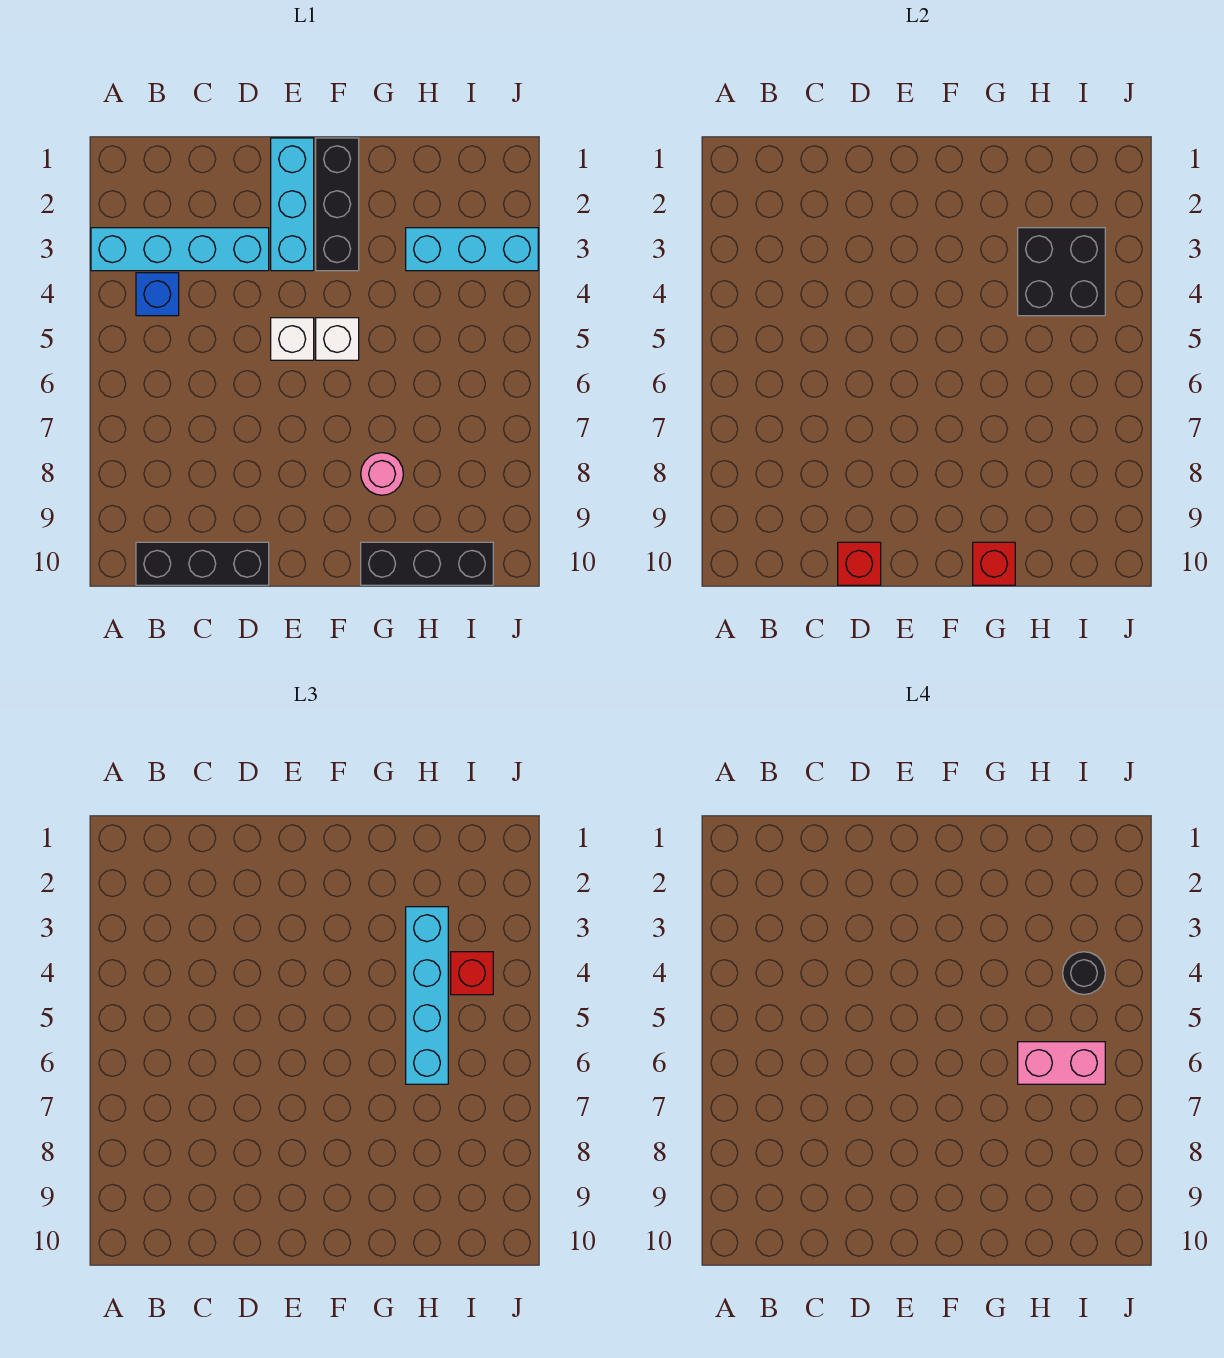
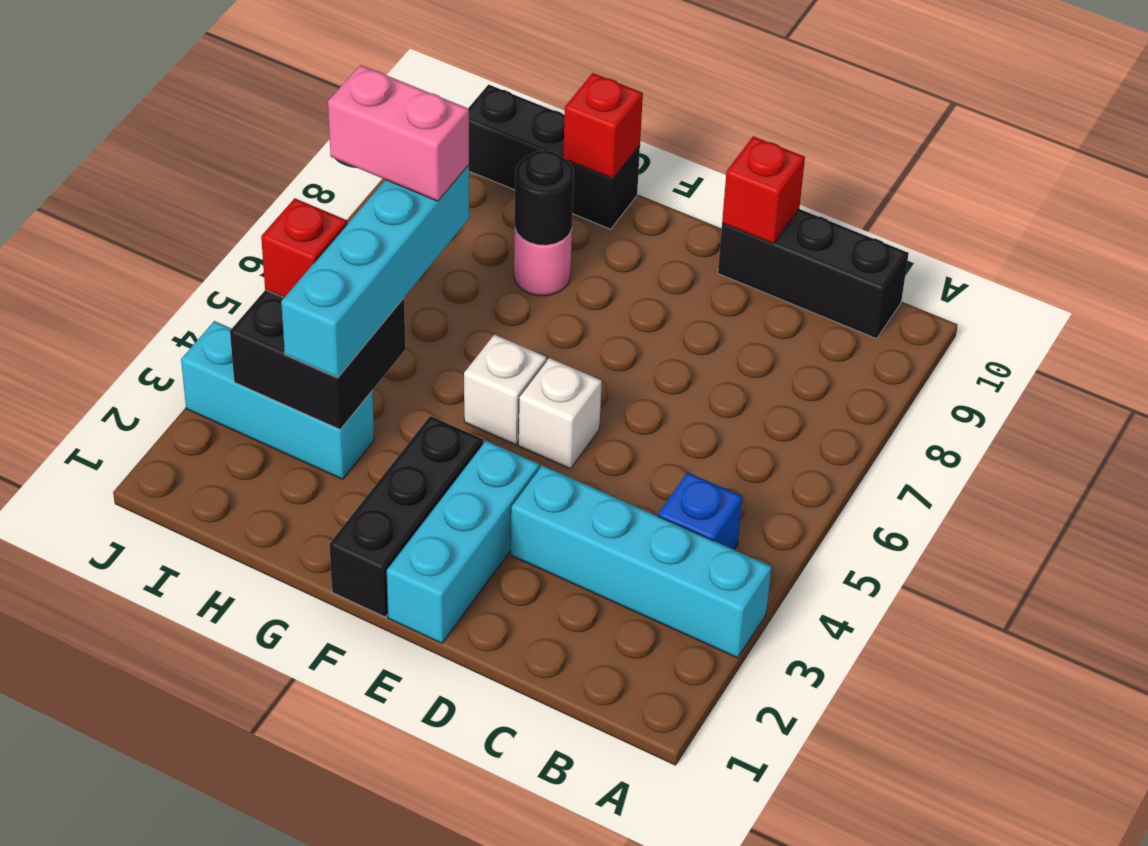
black round brick I4 level 4 -> black round brick G8 level 2

